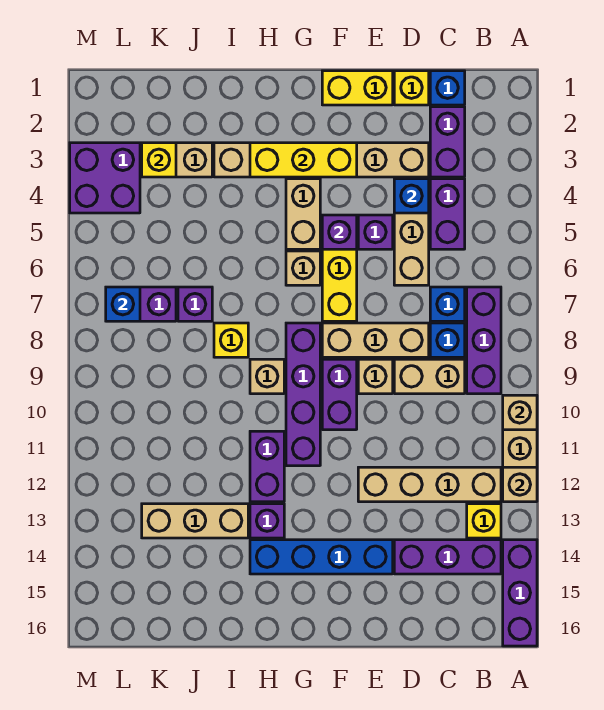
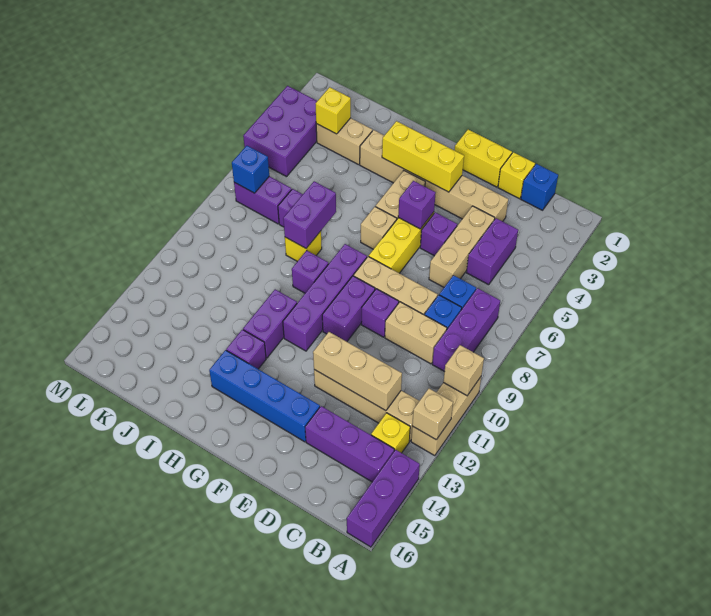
purple brick C2:C3 level 1 -> purple brick I7:I8 level 2
blue brick D4 level 2 -> none
tan brick E9 level 1 -> purple brick E9 level 1
tan brick H9 level 1 -> purple brick H9 level 1
tan brick I13:K13 level 1 -> tan brick C12:E12 level 2
purple brick L3:M4 level 1 -> purple brick L3:M5 level 1

